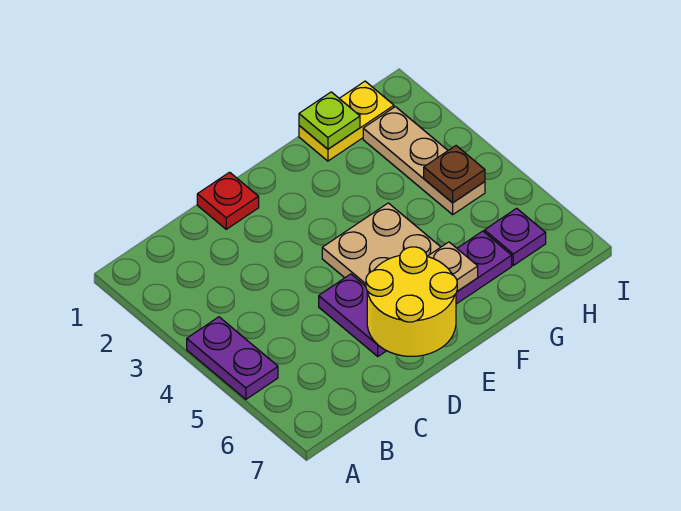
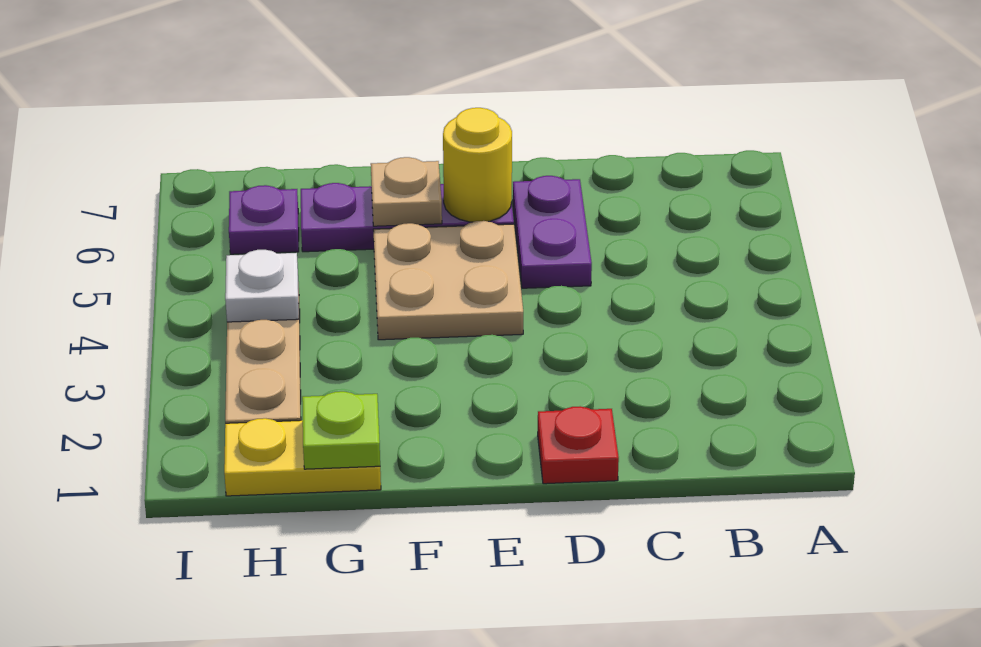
purple plate A4:A5 level 1 -> none
yellow round brick D6:E7 level 2 -> yellow round brick E6 level 2
brown plate H4 level 2 -> white plate H4 level 2

